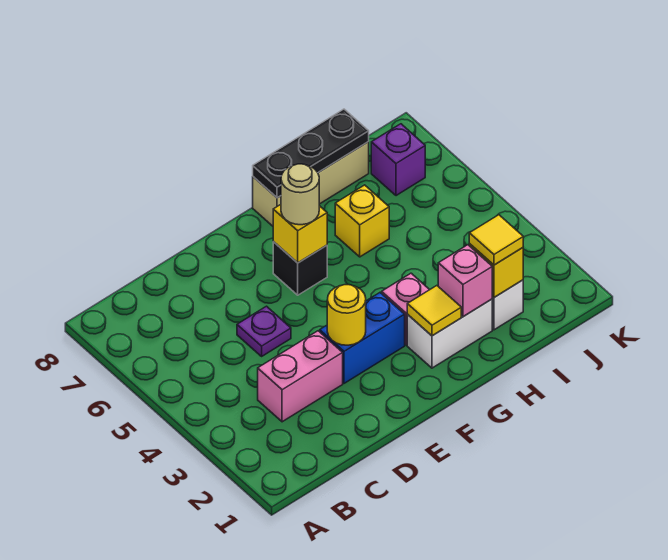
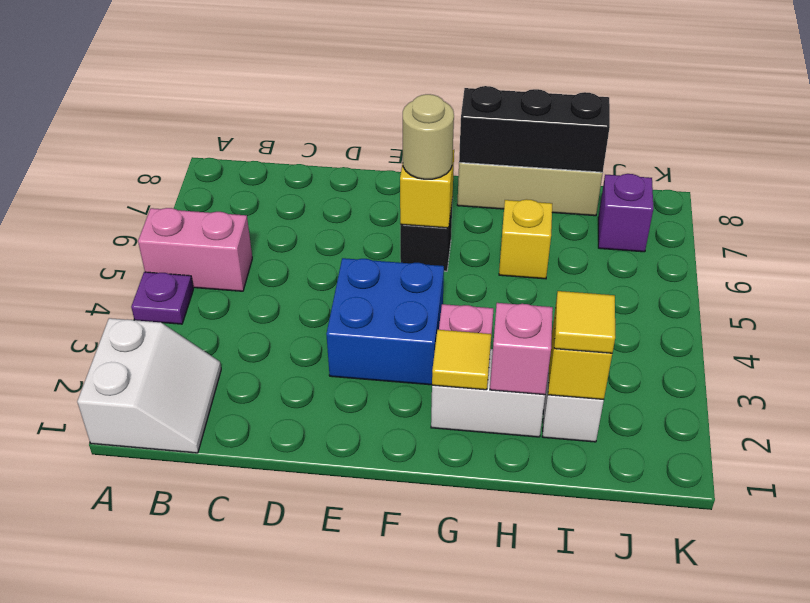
none -> white slope A1:B2 level 1 top A
pink brick C3:D3 level 1 -> pink brick A5:B5 level 1
purple plate D5 level 1 -> purple plate A4 level 1
blue brick E3:F3 level 1 -> blue brick E3:F4 level 1
yellow round brick E3 level 2 -> none
black plate G8:I8 level 2 -> black brick G8:I8 level 2

